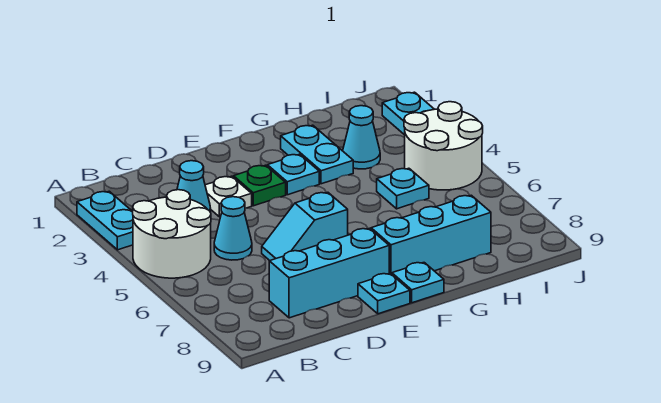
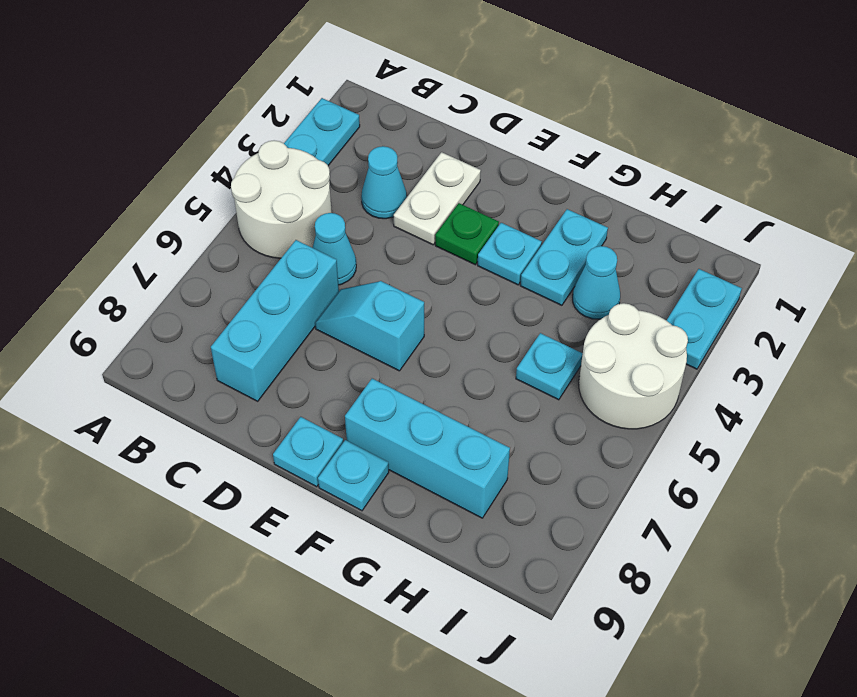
cyan brick C8:E8 level 1 -> cyan brick C6:C8 level 1
white plate D3 level 1 -> white plate D2:D3 level 1

